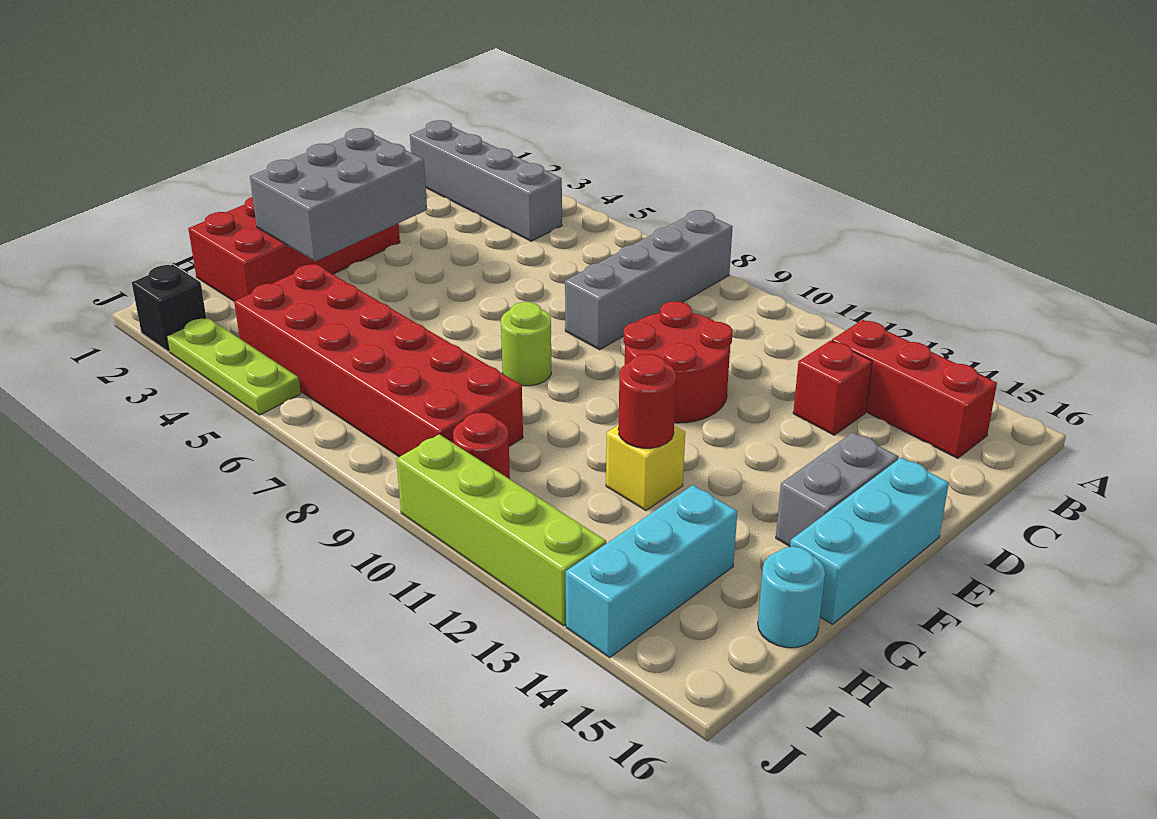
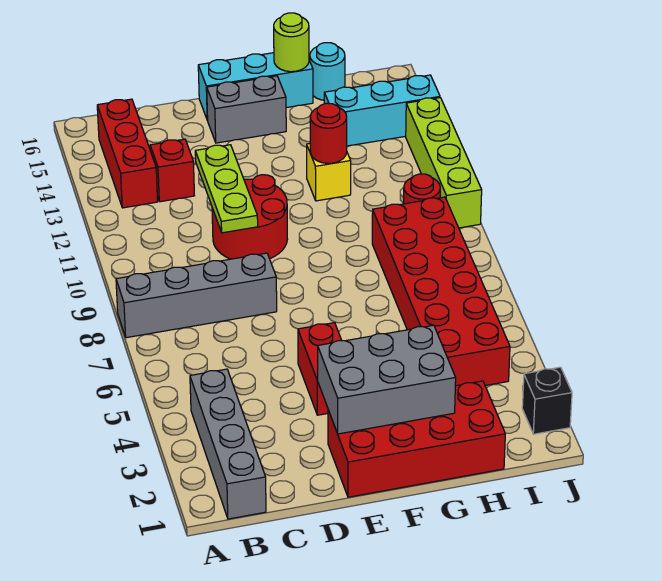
none -> red brick E4:E5 level 1
lime round brick F8 level 1 -> lime round brick G16 level 2
lime plate J3:J5 level 1 -> lime plate D10:D12 level 2

